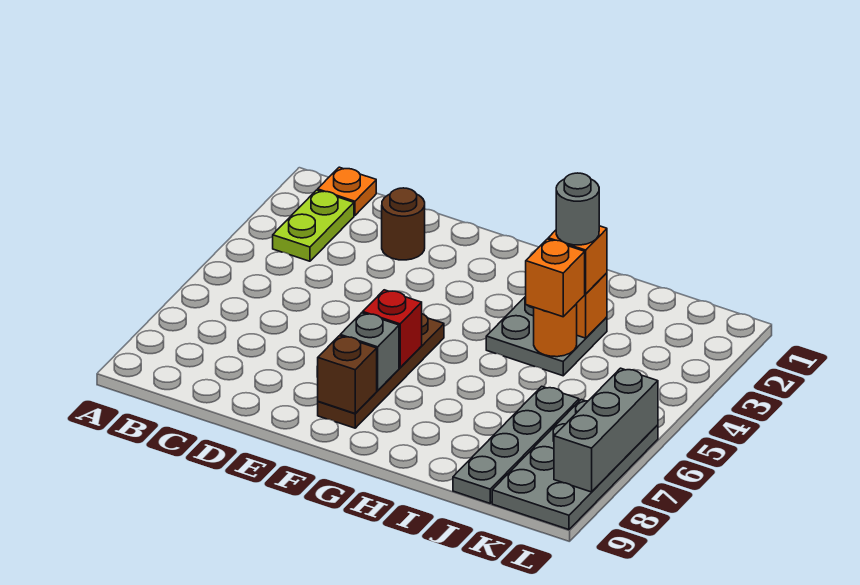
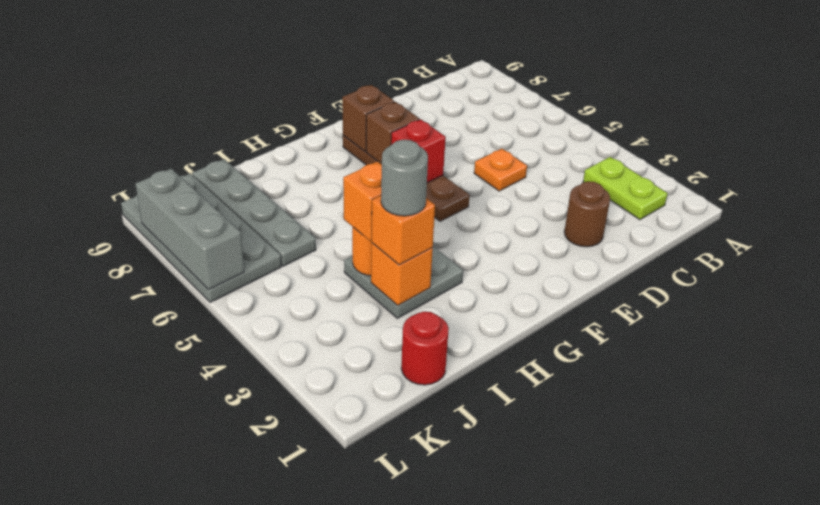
orange plate B1 level 1 -> orange plate D5 level 1
grey brick F7 level 2 -> brown brick F7 level 2
none -> red round brick J1 level 1

